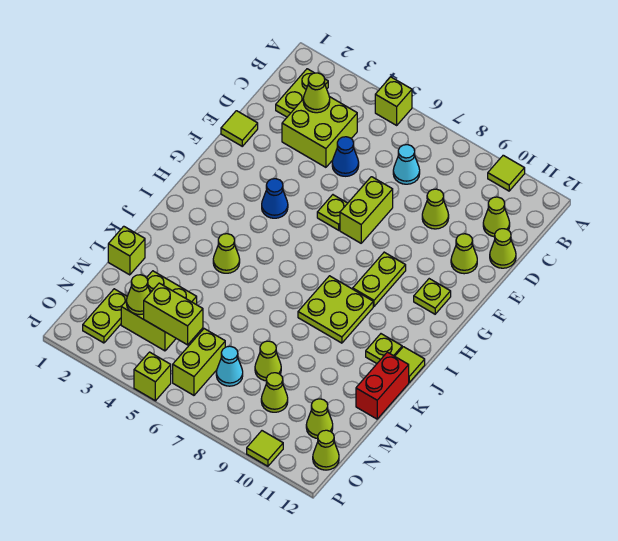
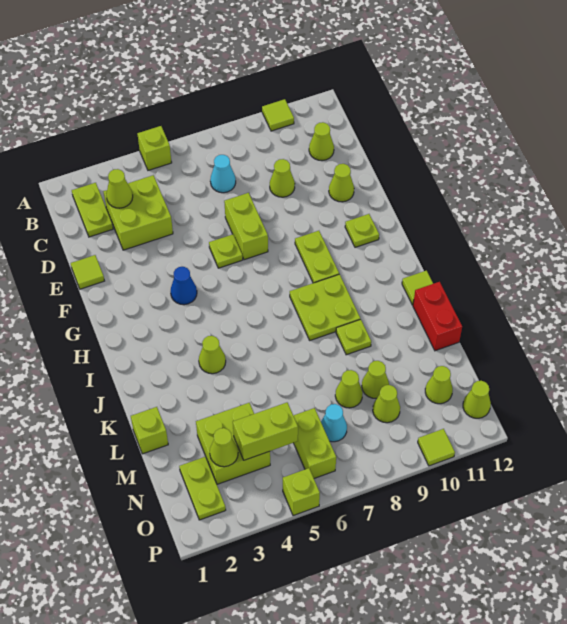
blue cone D5 level 1 -> none
lime cone D12 level 1 -> lime cone M9 level 1
lime plate J11 level 1 -> lime plate K9 level 1

